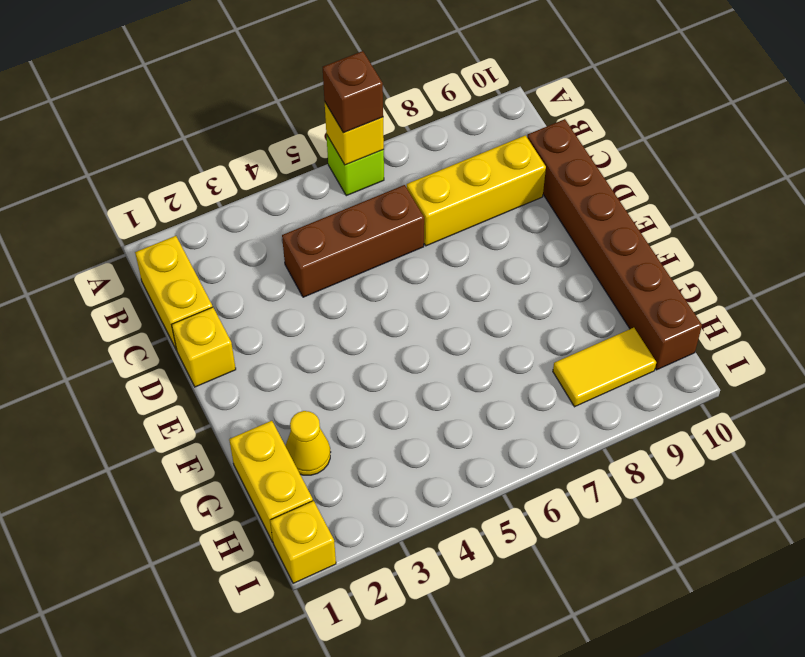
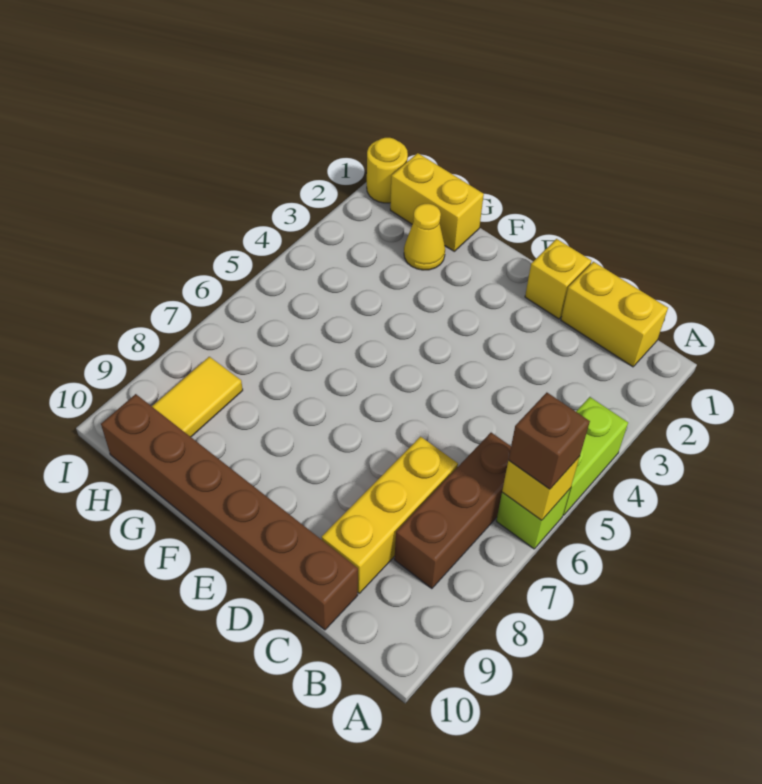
none -> lime brick A4:A5 level 1
brown brick C4:C6 level 1 -> brown brick B6:B8 level 1
yellow brick I1 level 1 -> yellow round brick I1 level 1

